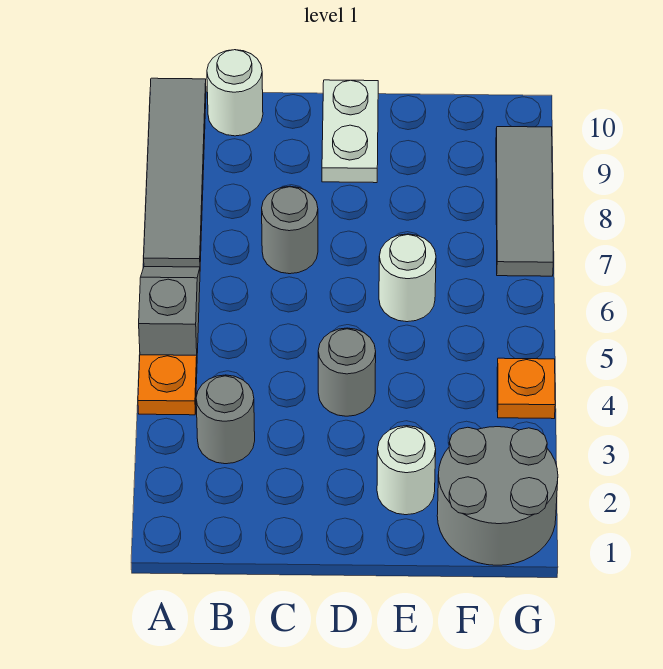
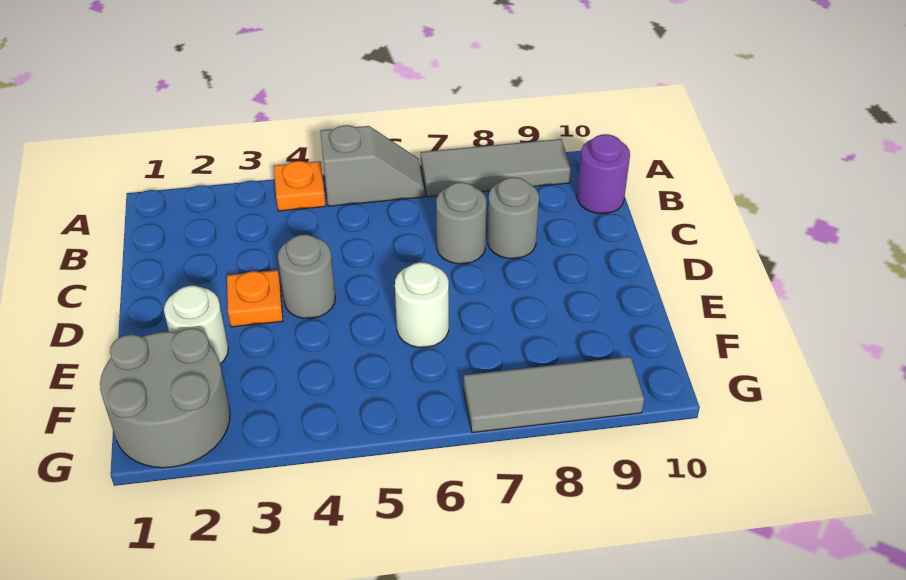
grey tile A7:A10 level 1 -> grey tile A7:A9 level 1
grey round brick B3 level 1 -> grey round brick C8 level 1
white round brick B10 level 1 -> purple round brick B10 level 1
white plate D9:D10 level 1 -> none
orange plate G4 level 1 -> orange plate D3 level 1

